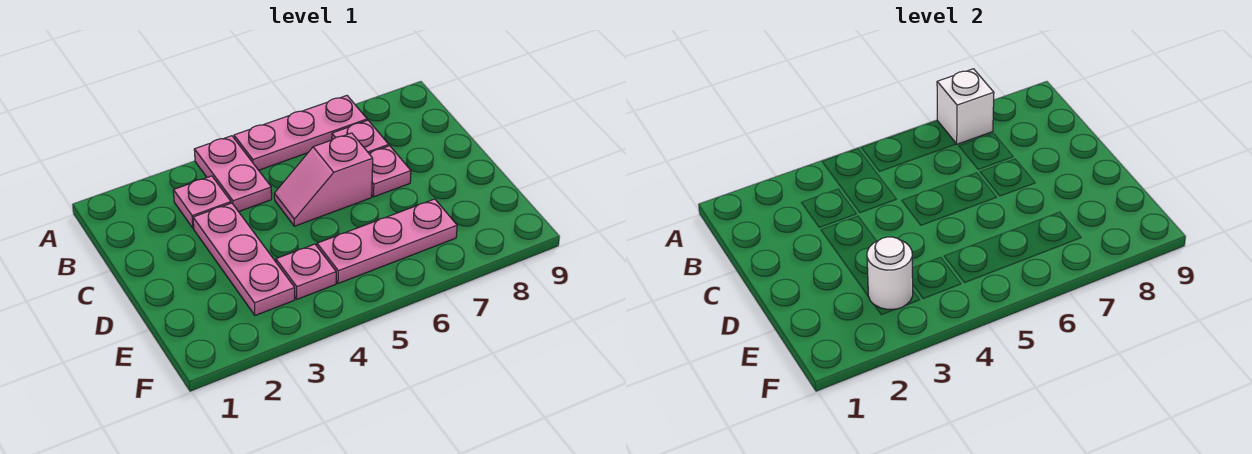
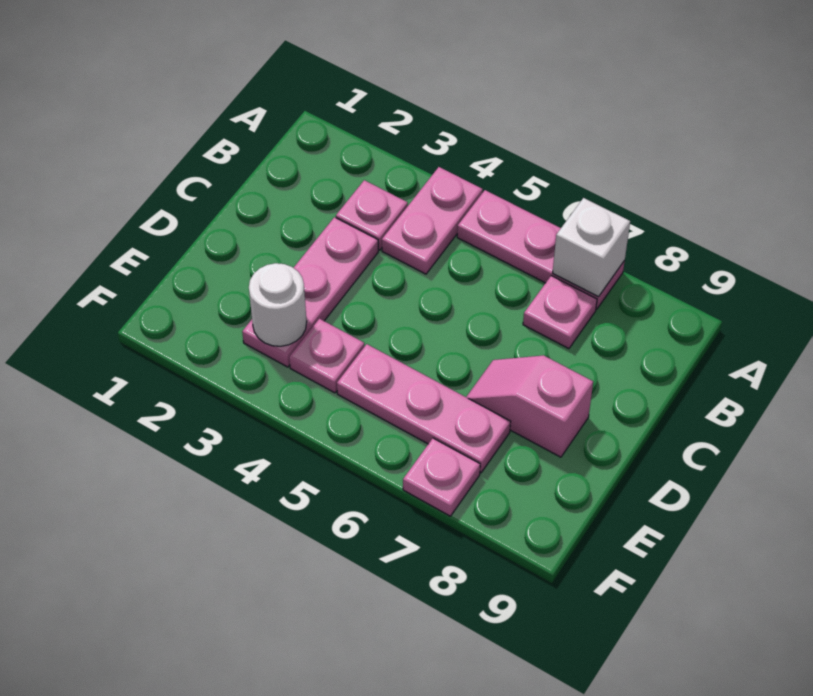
pink slope C5:C6 level 1 top 6 -> pink slope D7:D8 level 1 top 8
pink plate C7 level 1 -> pink plate F7 level 1

